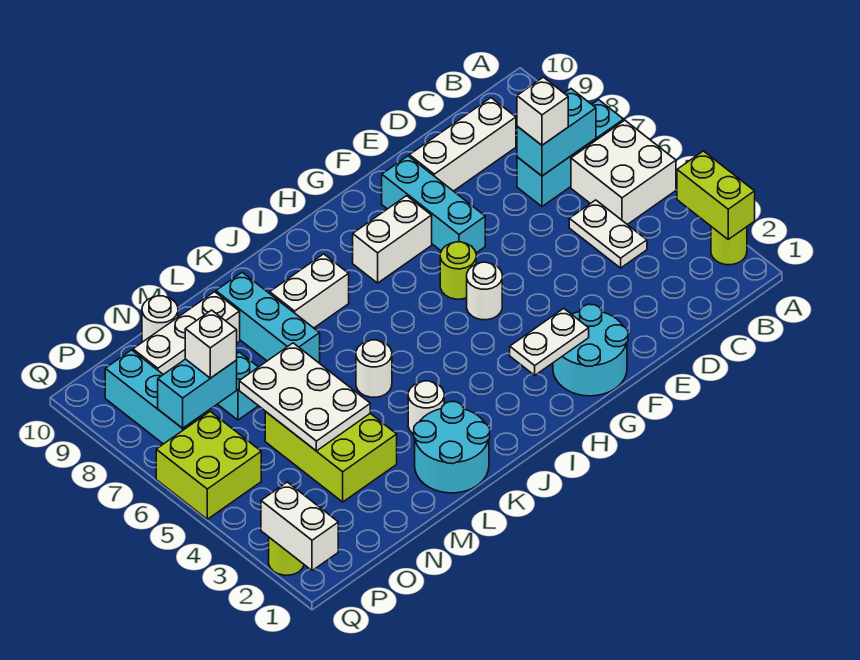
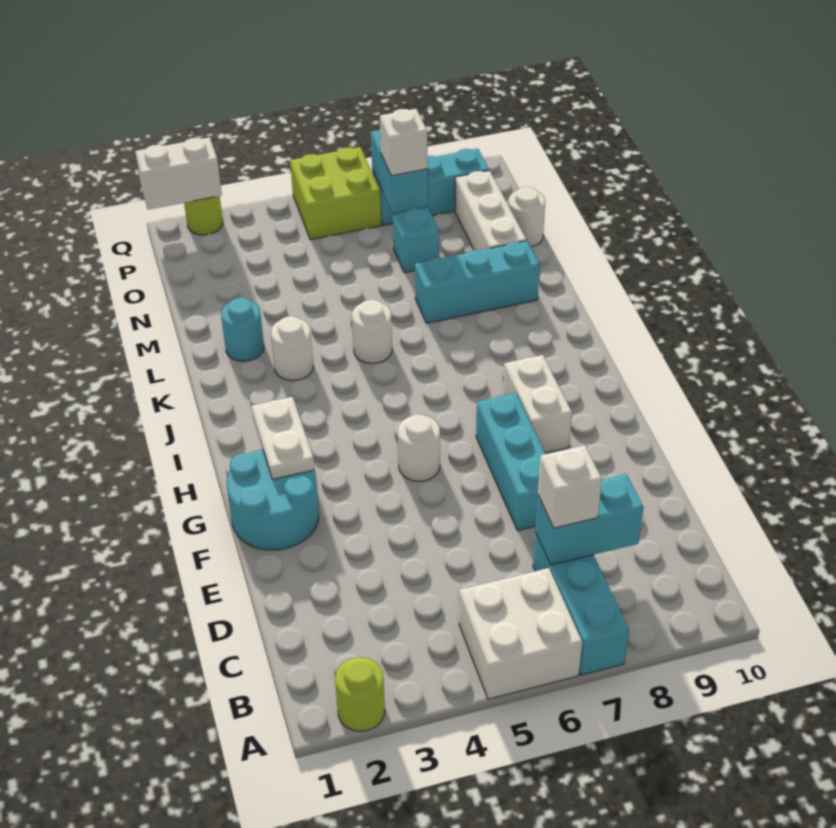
lime brick A2:A3 level 2 -> none
cyan brick B7:C7 level 2 -> cyan brick C7:C8 level 2
white plate C4:C5 level 1 -> none
white brick C9:E9 level 1 -> none
cyan brick F7:F9 level 1 -> cyan brick E7:G7 level 1
lime round brick G6 level 1 -> none
white brick J8:K8 level 1 -> none
cyan round brick K1:L2 level 1 -> cyan round brick L2 level 1
lime brick M3:N5 level 1 -> none
white plate M4:N6 level 2 -> none

